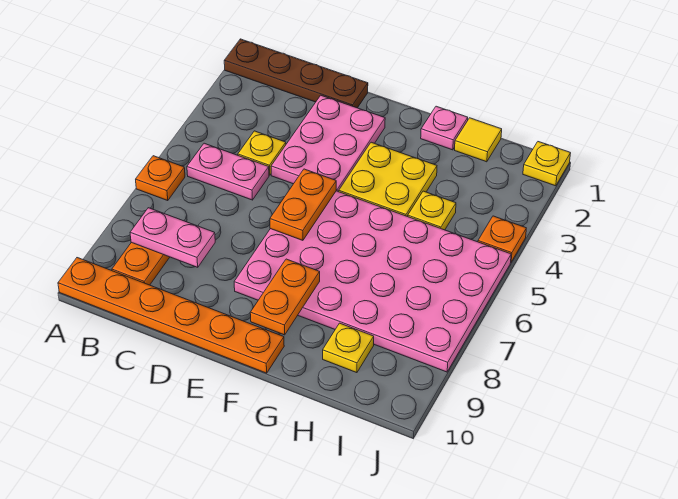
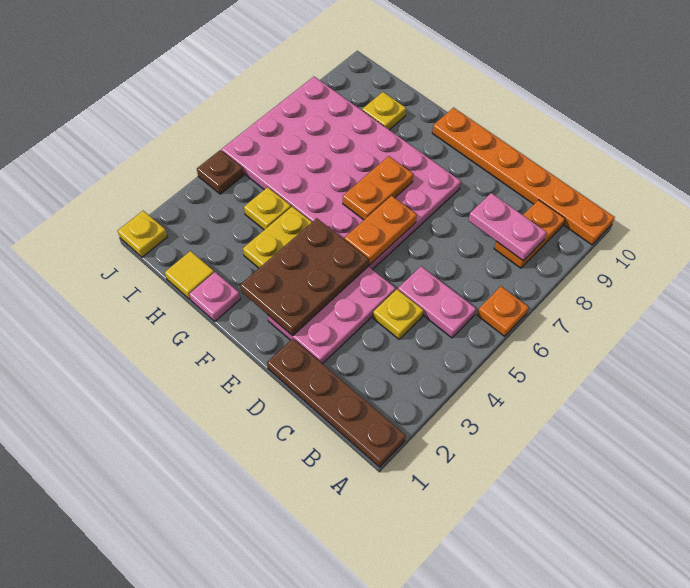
none -> brown plate E2:F4 level 2
orange plate F8:F9 level 2 -> orange plate F6:F7 level 2
orange plate J4 level 1 -> brown plate J4 level 1

